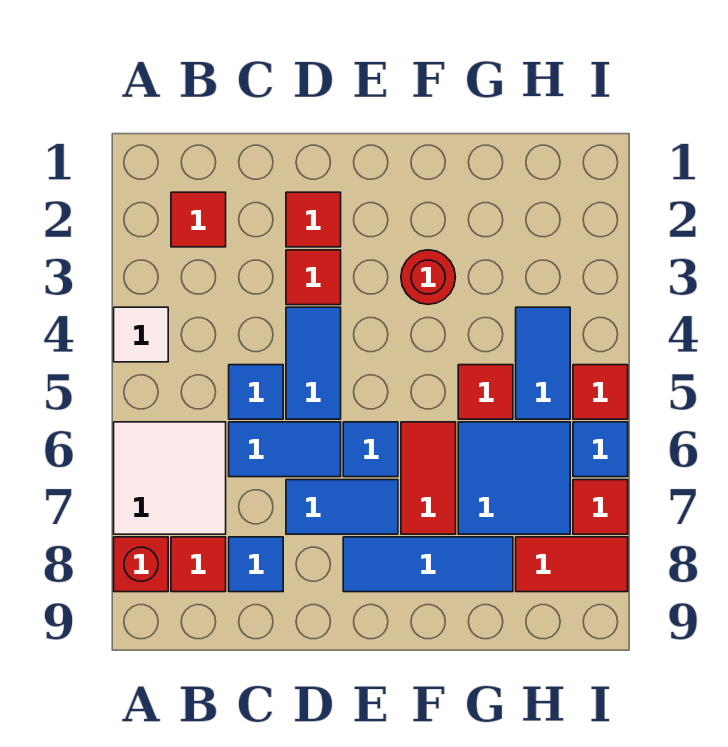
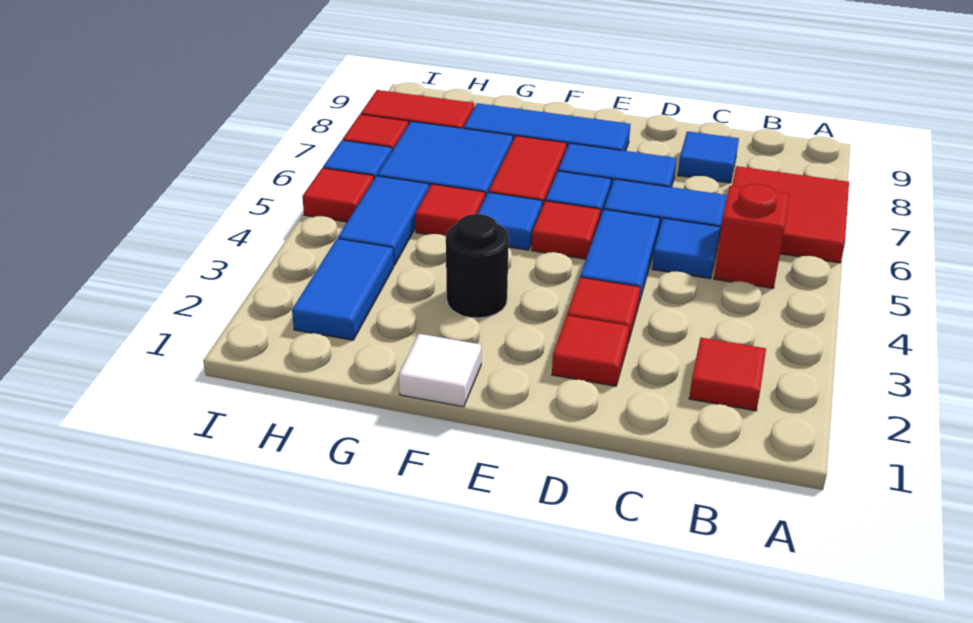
white tile A4 level 1 -> white tile F1 level 1
white tile A6:B7 level 1 -> red tile A6:B7 level 1
red brick A8 level 1 -> red brick B5 level 1
red tile B8 level 1 -> red tile E5 level 1
red round brick F3 level 1 -> black round brick F3 level 1
none -> blue tile F5 level 1
none -> blue tile H2:H3 level 1

